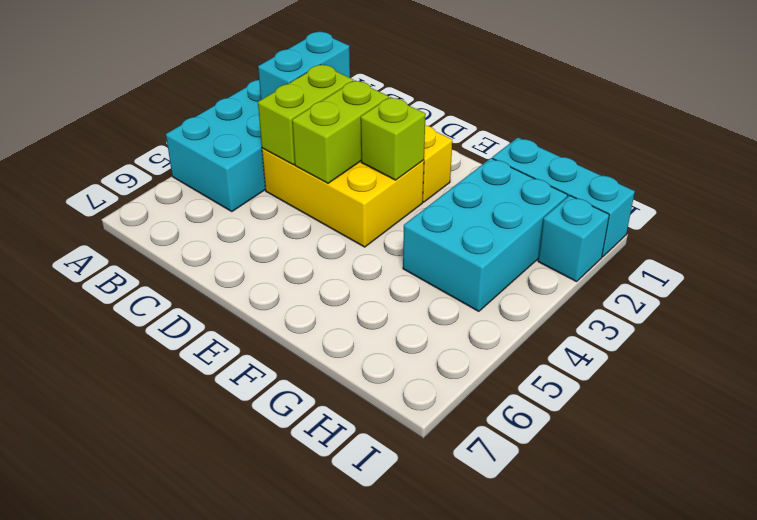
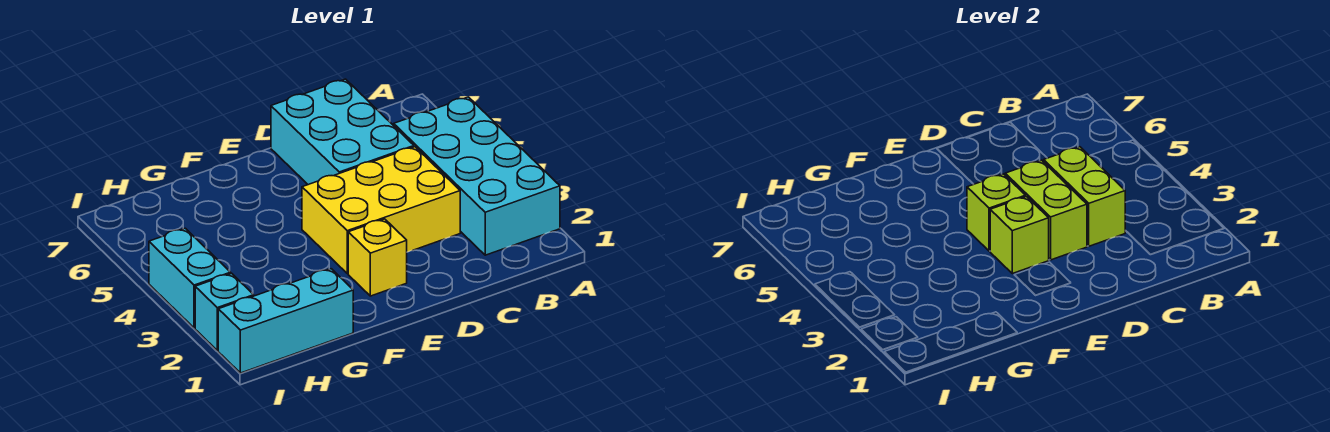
cyan brick B2:B3 level 2 -> cyan brick I3:I4 level 1
none -> lime brick E4 level 2
cyan brick G2:H4 level 1 -> cyan brick C5:D7 level 1

